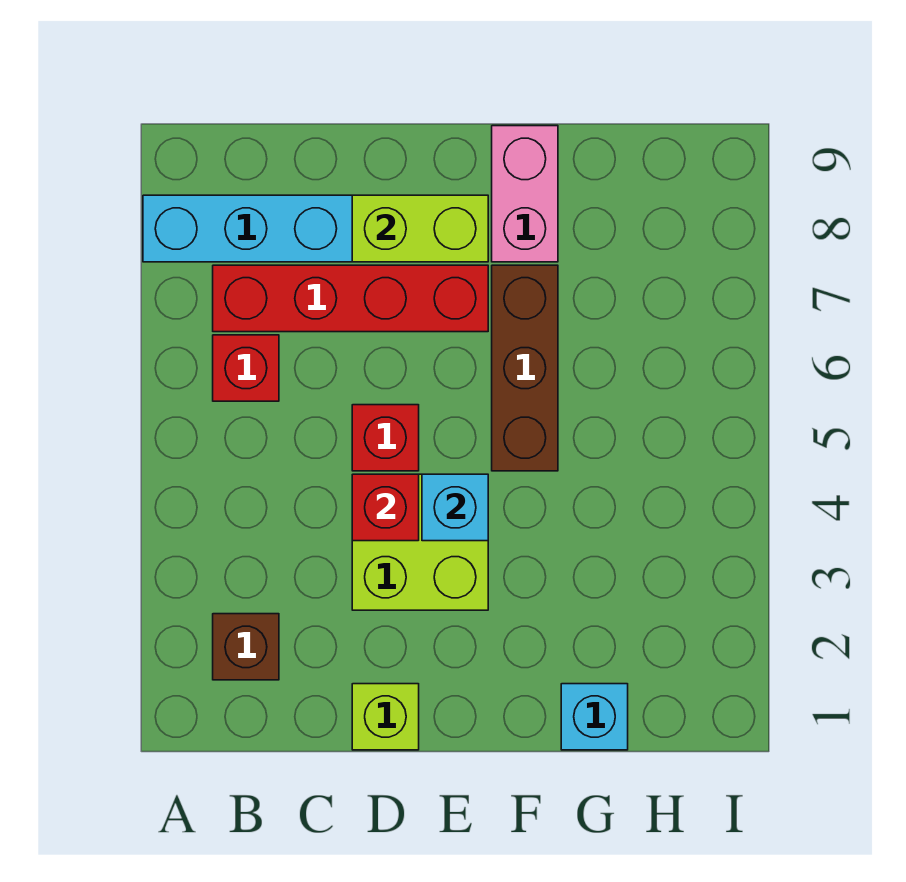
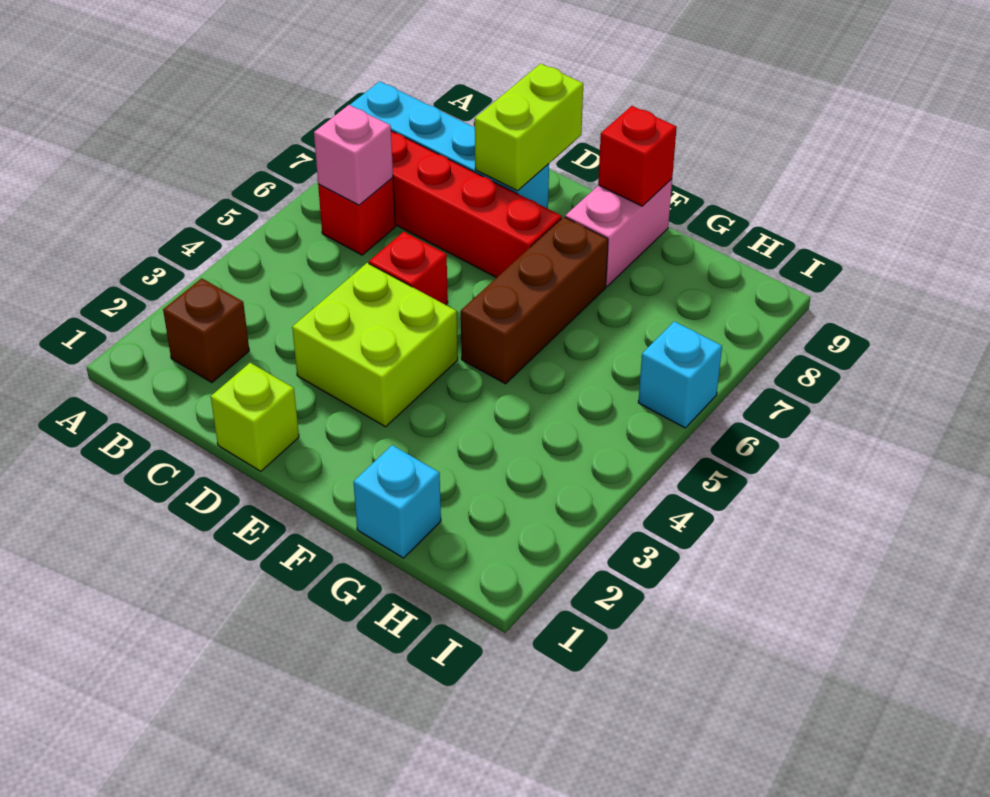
none -> pink brick B6 level 2
red brick D4 level 2 -> red brick F9 level 2
lime brick D8:E8 level 2 -> lime brick D8:D9 level 2
cyan brick E4 level 2 -> cyan brick I6 level 1

